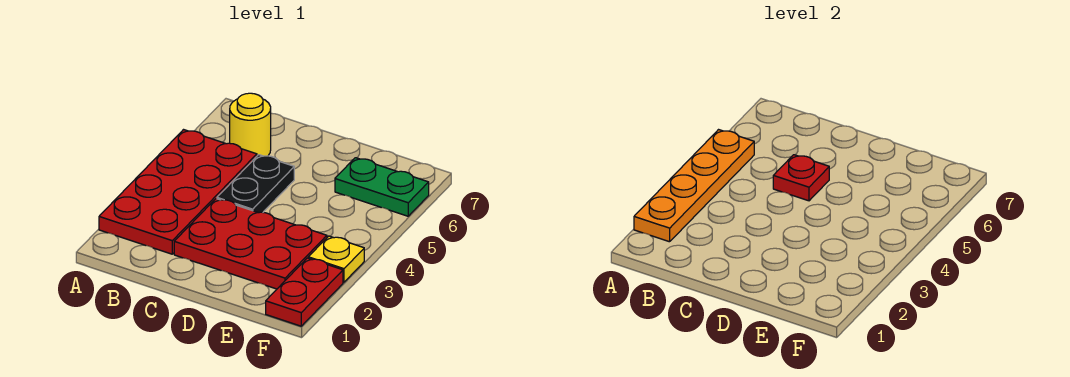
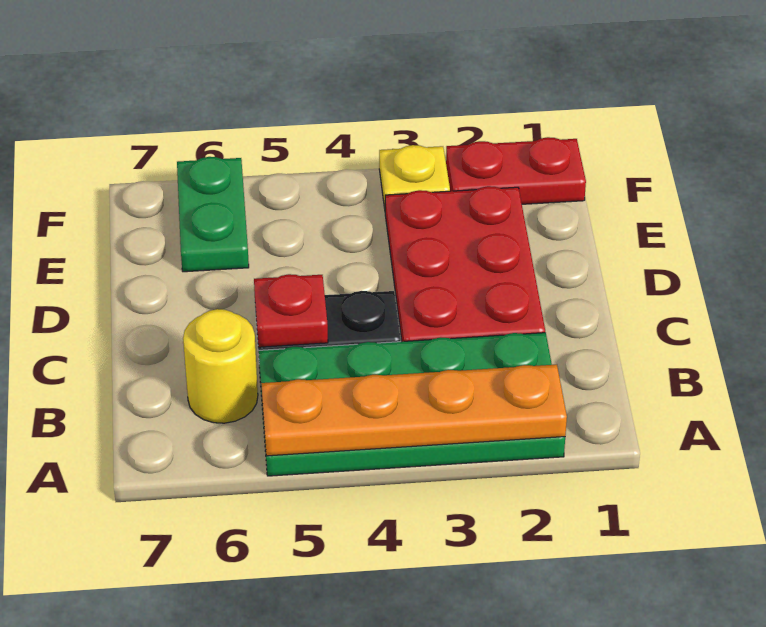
red plate A2:B5 level 1 -> green plate A2:B5 level 1

